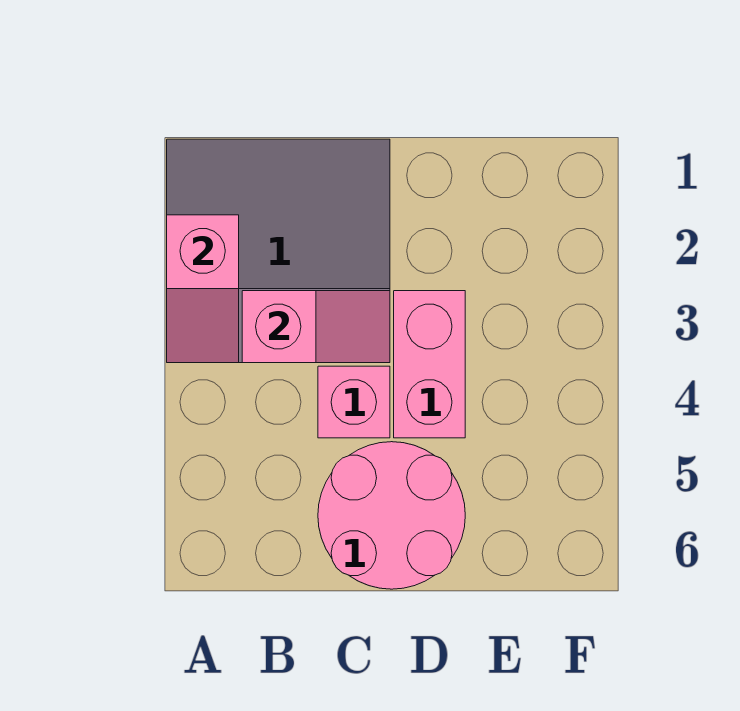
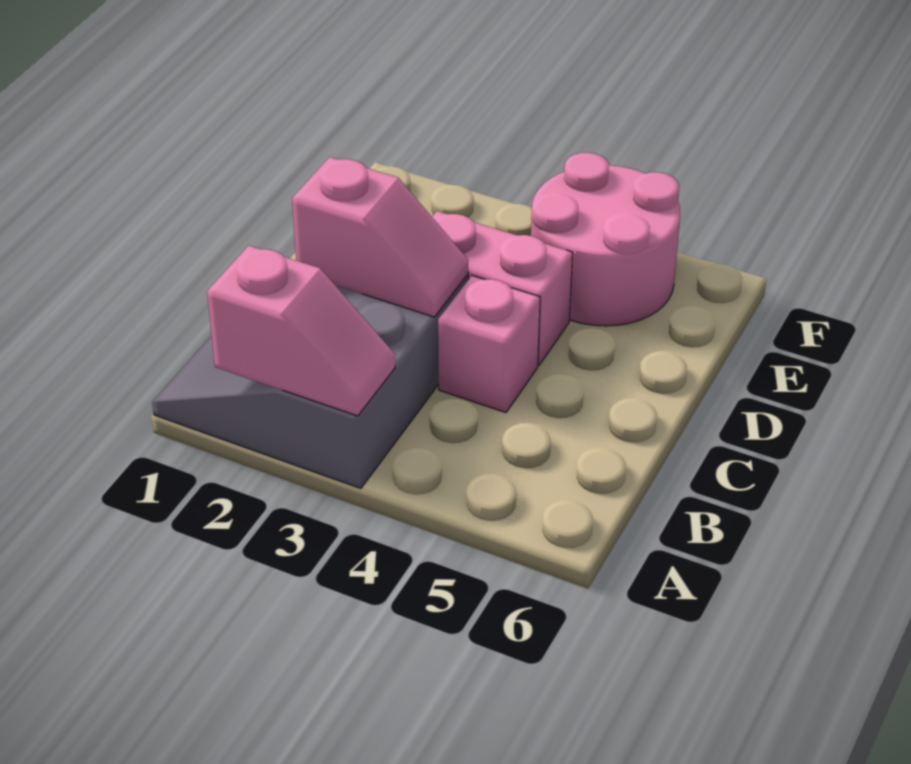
pink slope B3:C3 level 2 top B -> pink slope C2:C3 level 2 top 2
pink round brick C5:D6 level 1 -> pink round brick E4:F5 level 1

